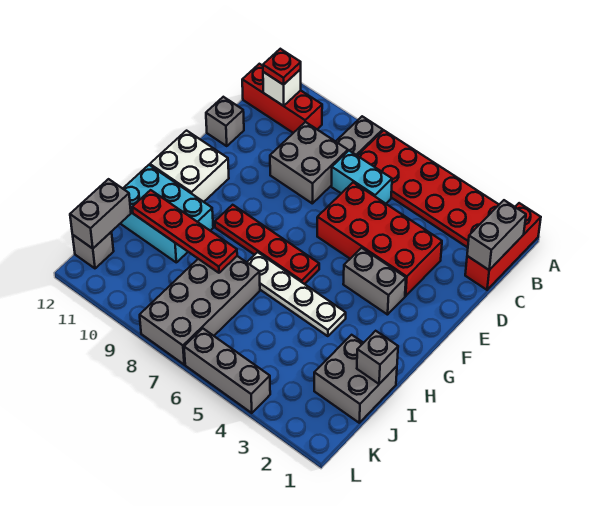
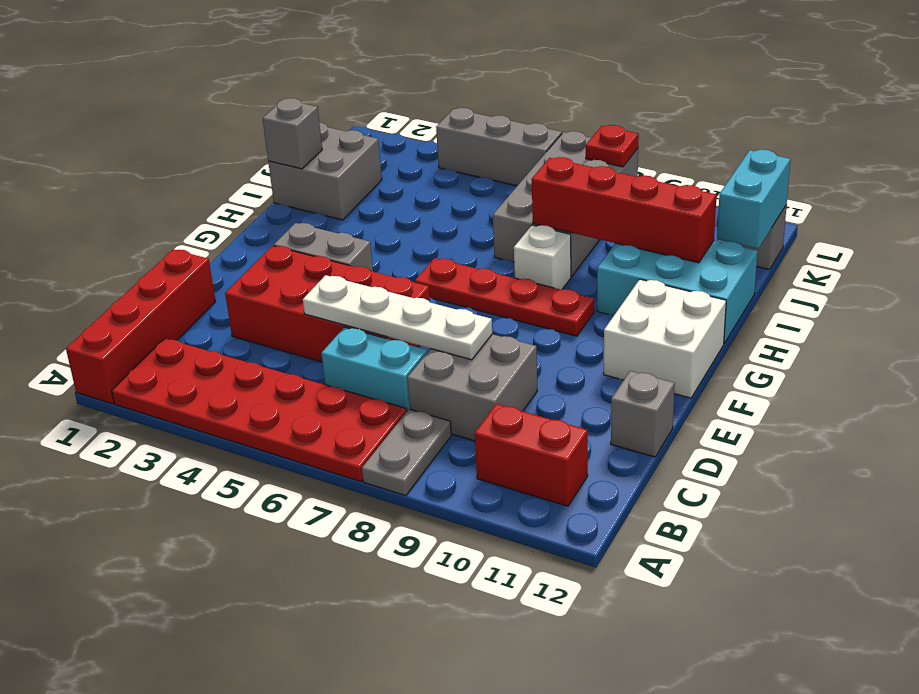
red brick A1:C1 level 1 -> red brick A1:D1 level 1
grey brick B1:C1 level 2 -> none
red brick B10:B12 level 1 -> red brick B10:B11 level 1
white brick B11 level 2 -> white brick H8 level 1
red plate B11 level 3 -> red plate L8 level 2
white plate H4:H7 level 1 -> white plate D5:D8 level 2
red plate I8:I11 level 2 -> red brick I8:I11 level 2
grey brick J12:K12 level 2 -> cyan brick J12:K12 level 2

